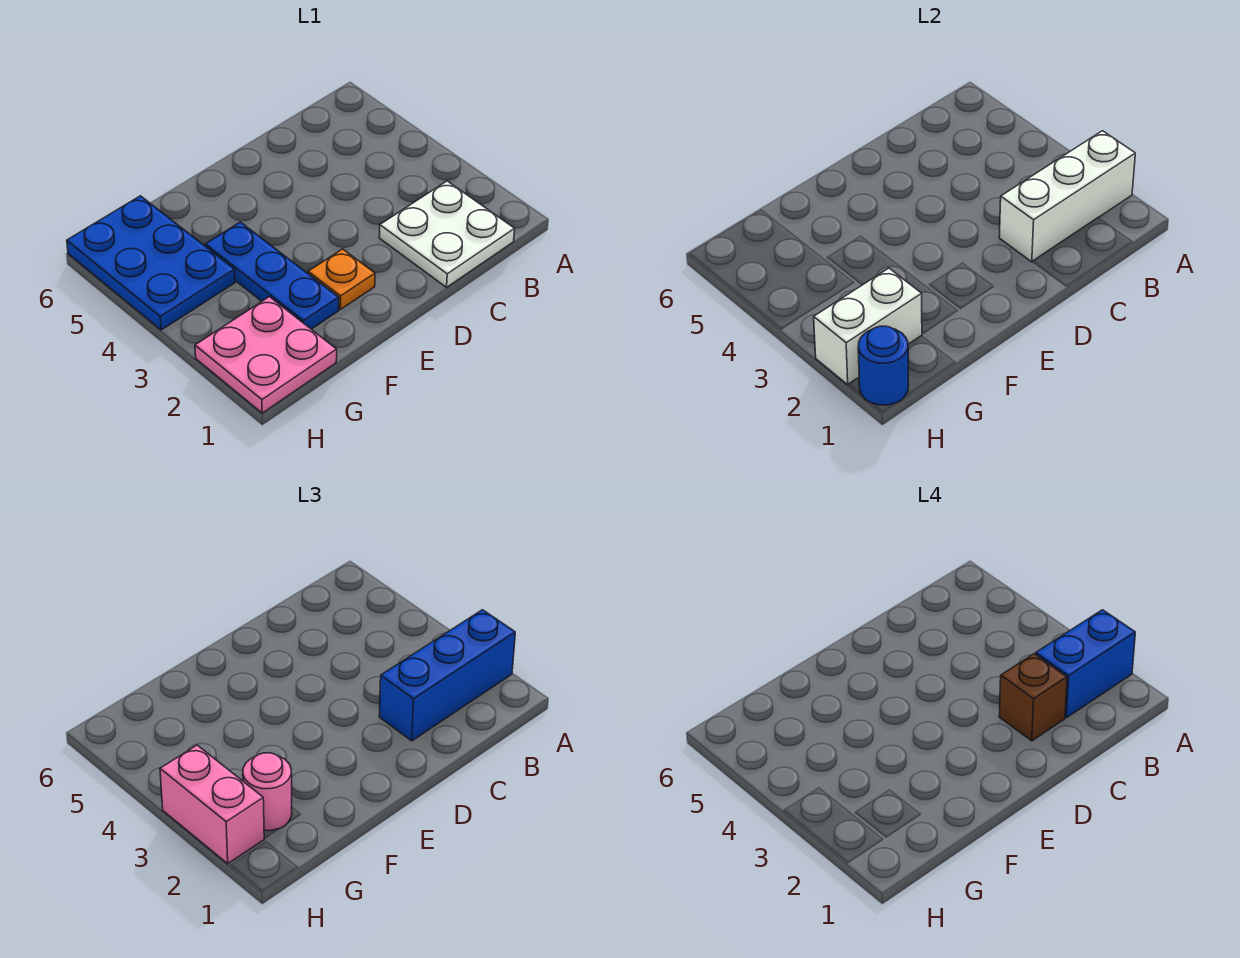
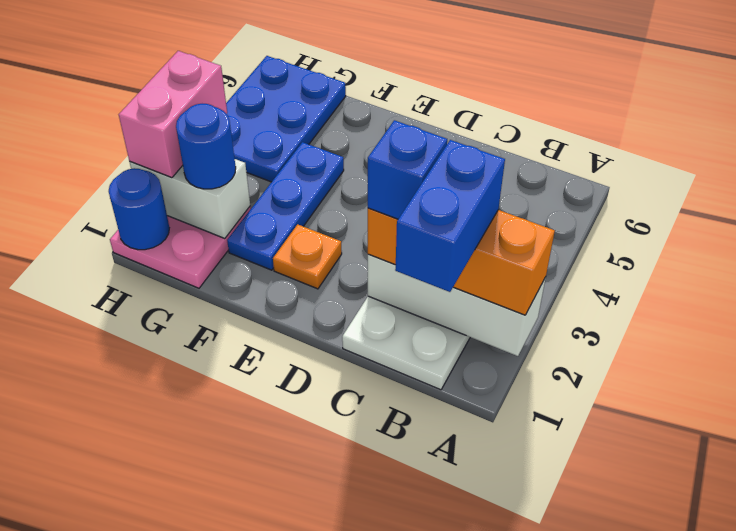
blue brick A2:C2 level 3 -> orange brick A2:C2 level 3
blue brick A2:B2 level 4 -> blue brick B1:B2 level 4
brown brick C2 level 4 -> blue brick C2 level 4
pink round brick G2 level 3 -> blue round brick G2 level 3

